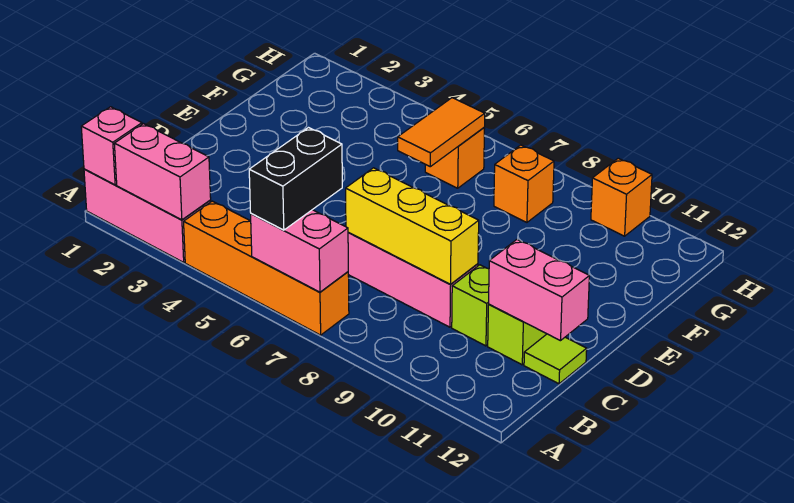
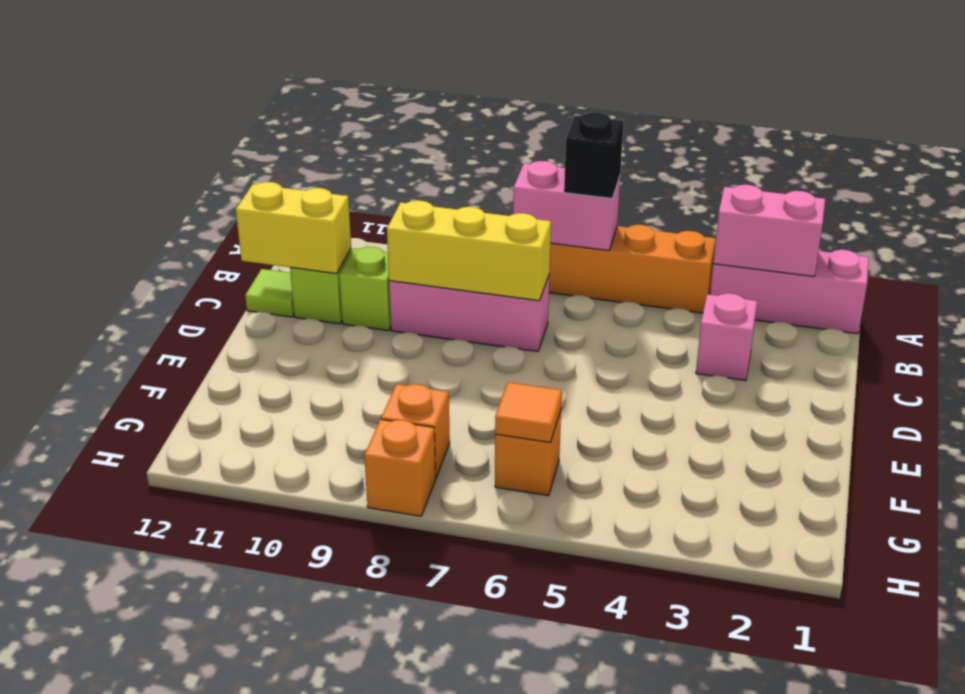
pink brick A1 level 2 -> pink brick C3 level 1
black brick A6:B6 level 3 -> black brick A6 level 3
pink brick C11:C12 level 2 -> yellow brick C11:C12 level 2
orange tile F6:G6 level 2 -> orange tile G6 level 2
orange brick H10 level 1 -> orange brick H8 level 1

